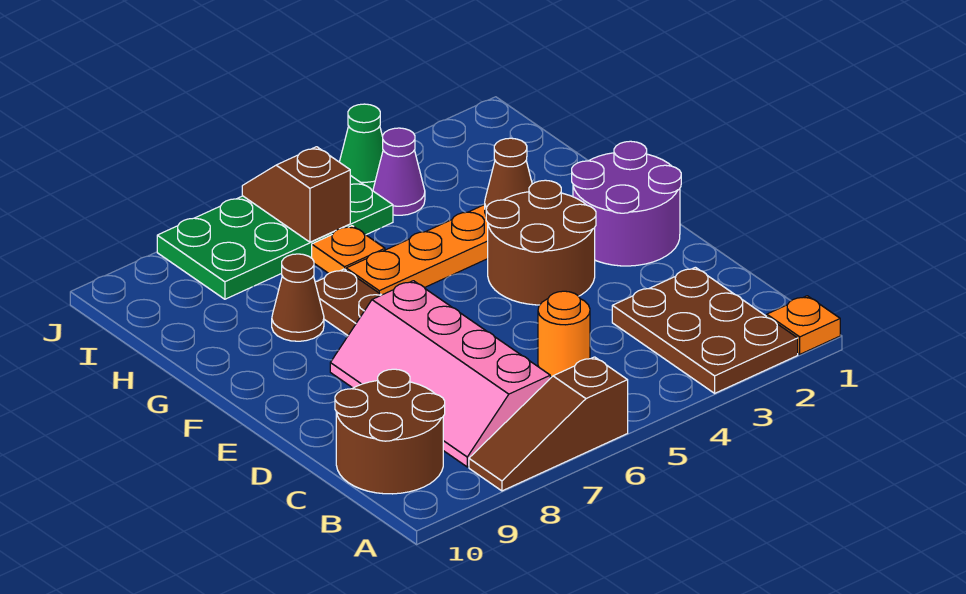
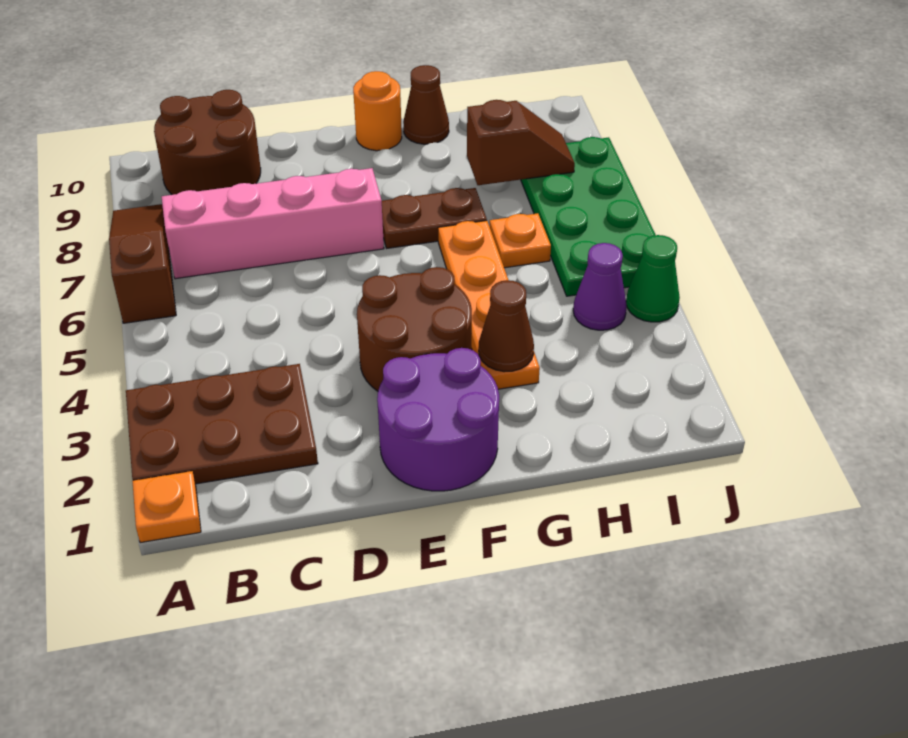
orange round brick C5 level 1 -> orange round brick F10 level 1
brown cone G8 level 1 -> brown cone G10 level 1
brown slope I6:J6 level 2 top I -> brown slope H8:I8 level 2 top H

